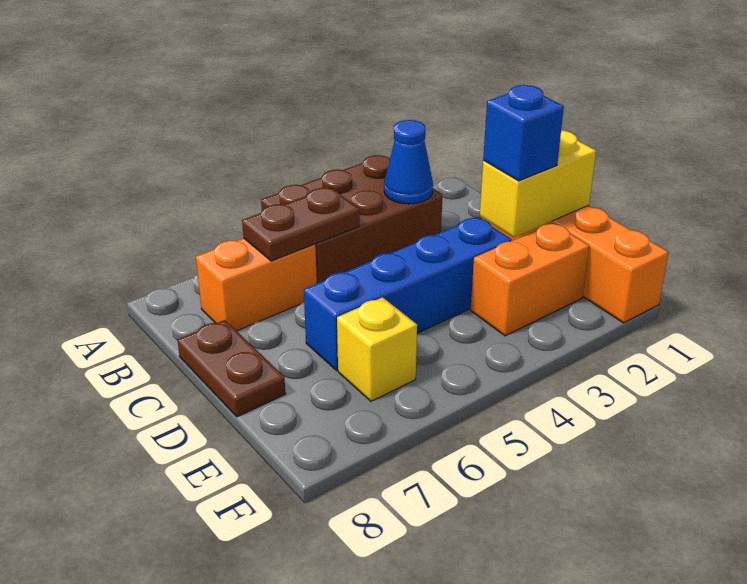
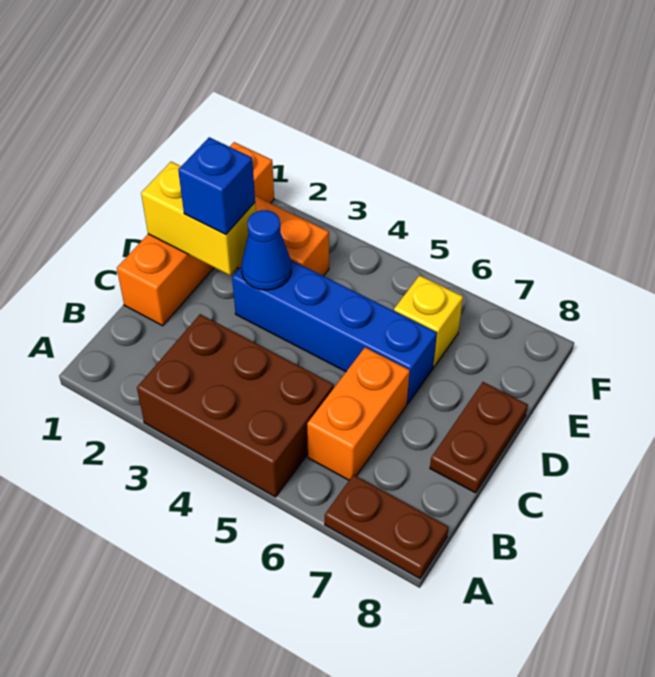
blue cone B3 level 2 -> blue cone D3 level 2
brown plate B5:B6 level 2 -> brown plate A7:A8 level 1
orange brick B6:B7 level 1 -> orange brick B6:C6 level 1

